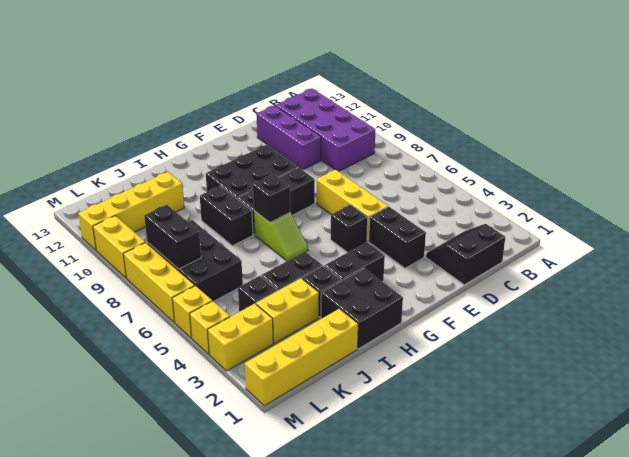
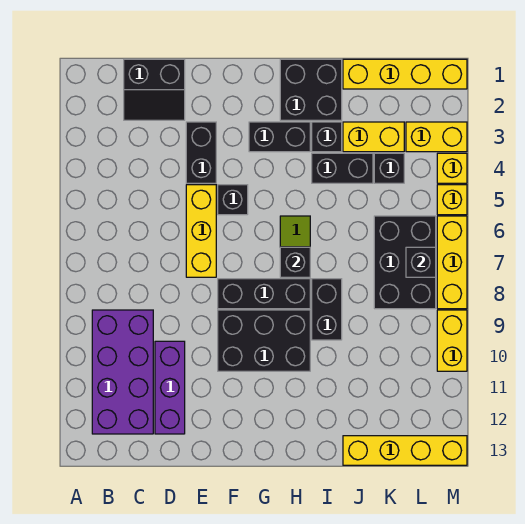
yellow brick J11:M11 level 1 -> yellow brick J13:M13 level 1
black brick L7:L8 level 2 -> black brick L7 level 2

